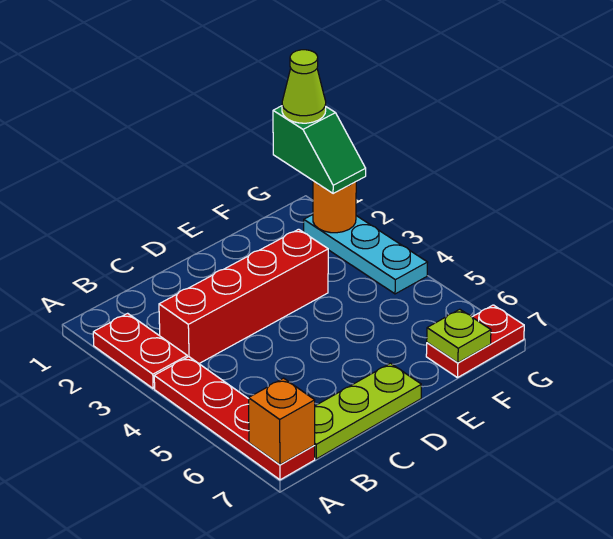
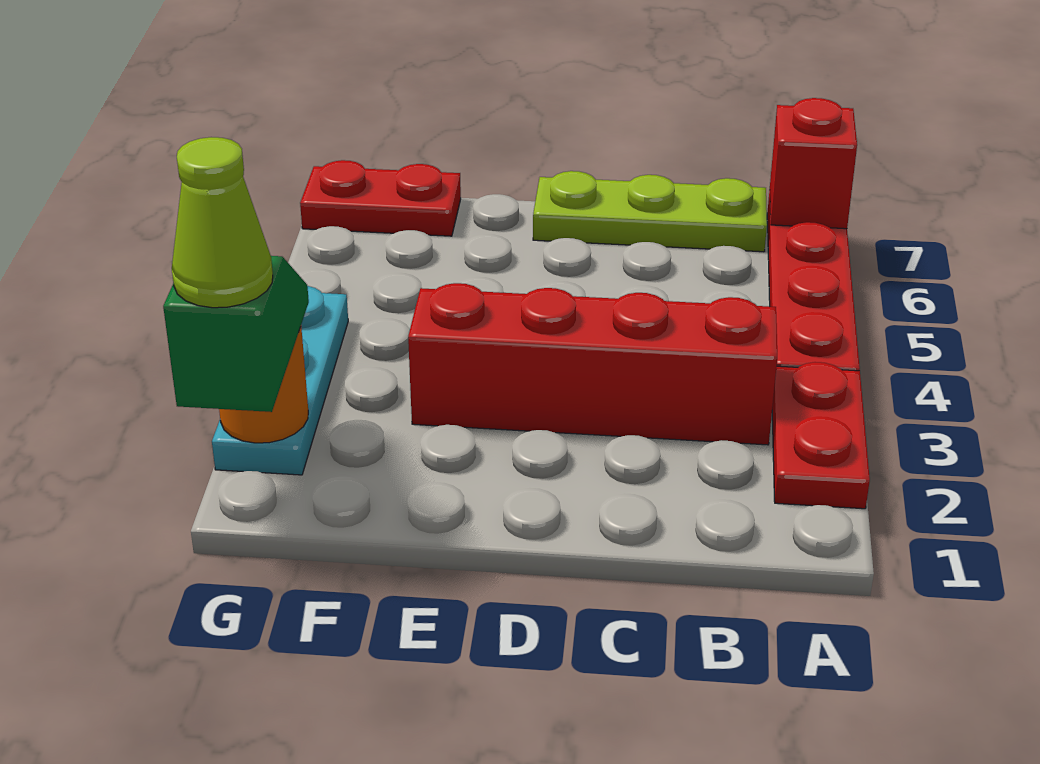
orange brick A7 level 2 -> red brick A7 level 2
lime plate F7 level 2 -> none

